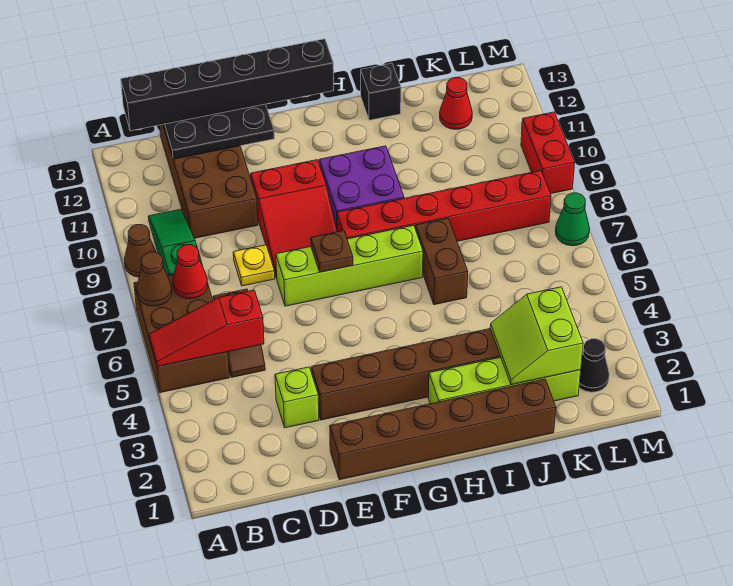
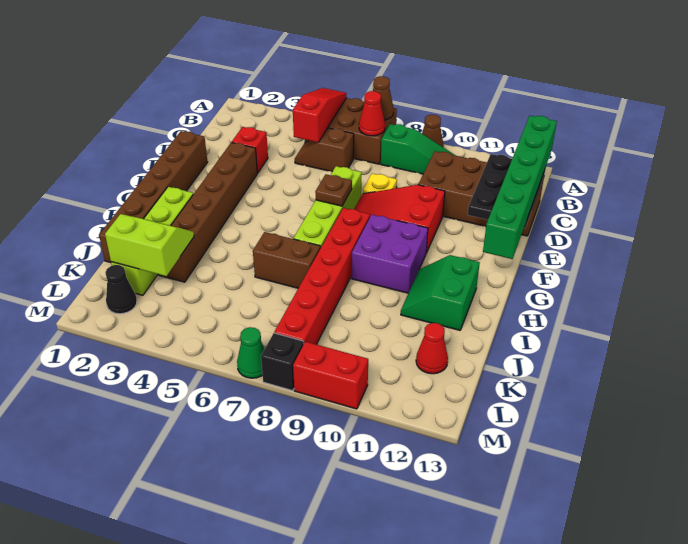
black brick B13:G13 level 3 -> green brick B13:G13 level 3
lime brick D3 level 1 -> red brick D3 level 1
none -> green slope H11:I12 level 1 top 12
black brick I13 level 1 -> black brick M8 level 1

